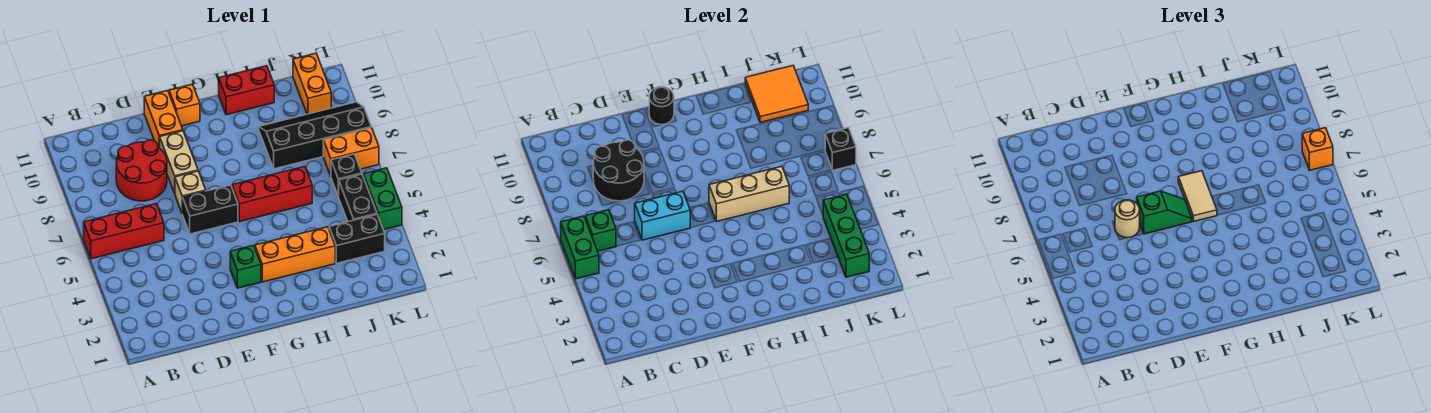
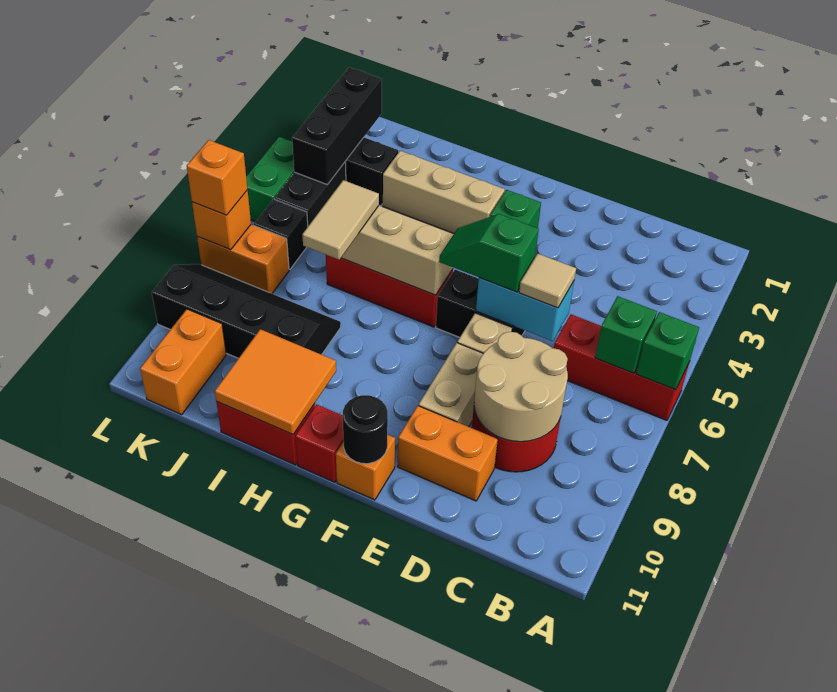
green brick A5:A6 level 2 -> green brick A6 level 2
black round brick C8:D9 level 2 -> tan round brick C8:D9 level 2
tan round brick D6 level 3 -> tan tile D6 level 3
orange brick E10:E11 level 1 -> orange brick D10:E10 level 1
orange brick G3:I3 level 1 -> tan brick G3:I3 level 1
tan tile G6:G7 level 3 -> tan tile I6:I7 level 3
none -> red brick G11 level 1
black slope I8:L9 level 1 top 8 -> black slope I8:L9 level 1 top 9
orange tile J10:K11 level 2 -> orange tile H10:I11 level 2
green brick K2:K4 level 2 -> black brick K2:K4 level 2
black brick L7 level 2 -> orange brick L7 level 2

